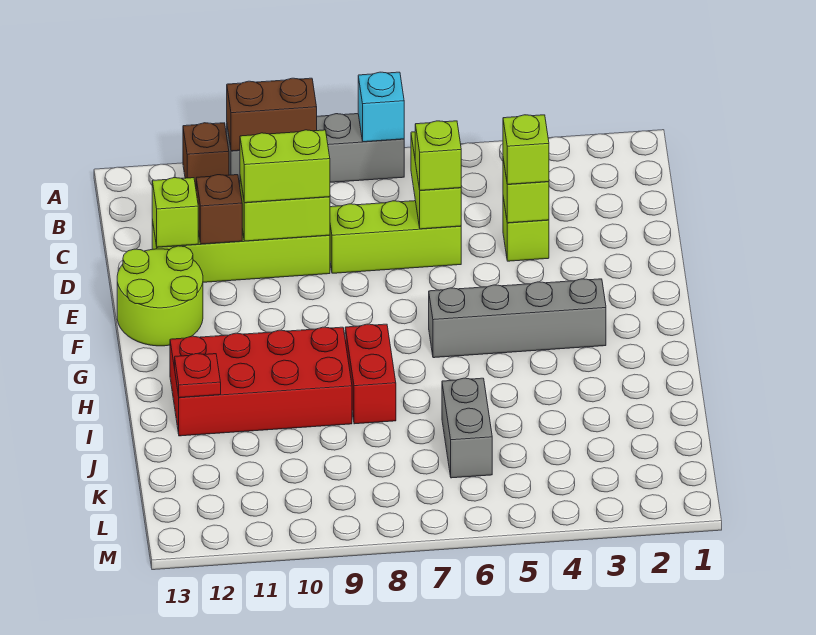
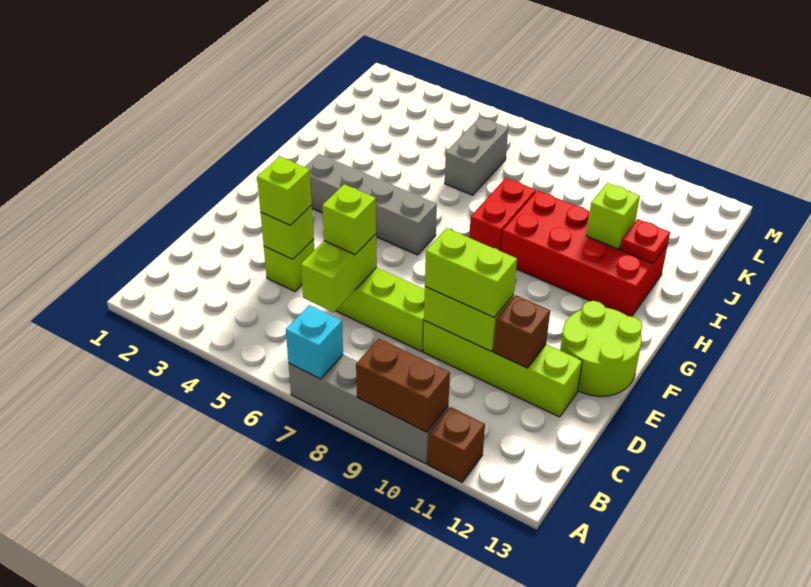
lime brick D12 level 2 -> lime brick I11 level 2

